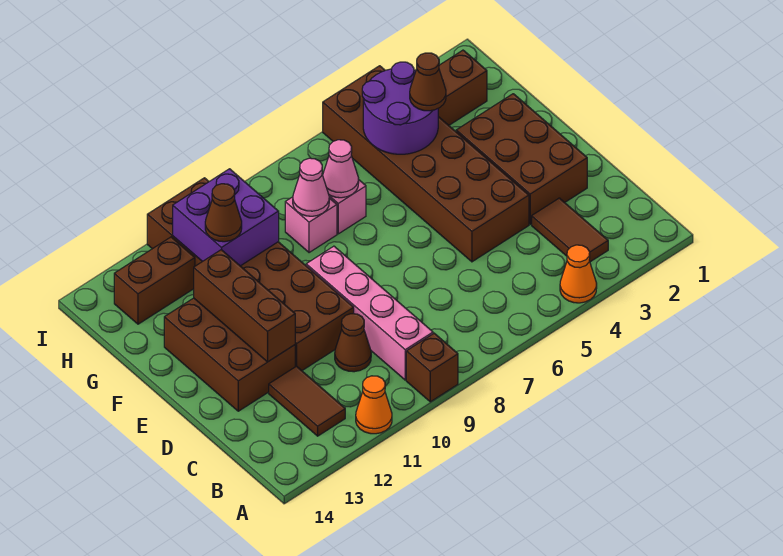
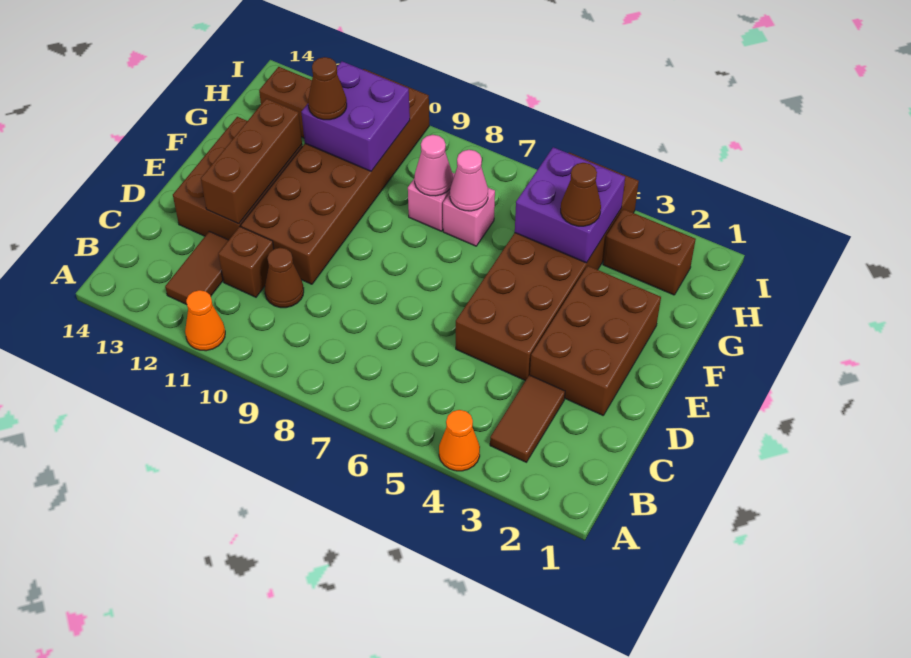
brown brick A9 level 1 -> brown brick C11 level 1
pink brick B9:E9 level 1 -> none
purple round brick G4:H5 level 2 -> purple brick G4:H5 level 2

